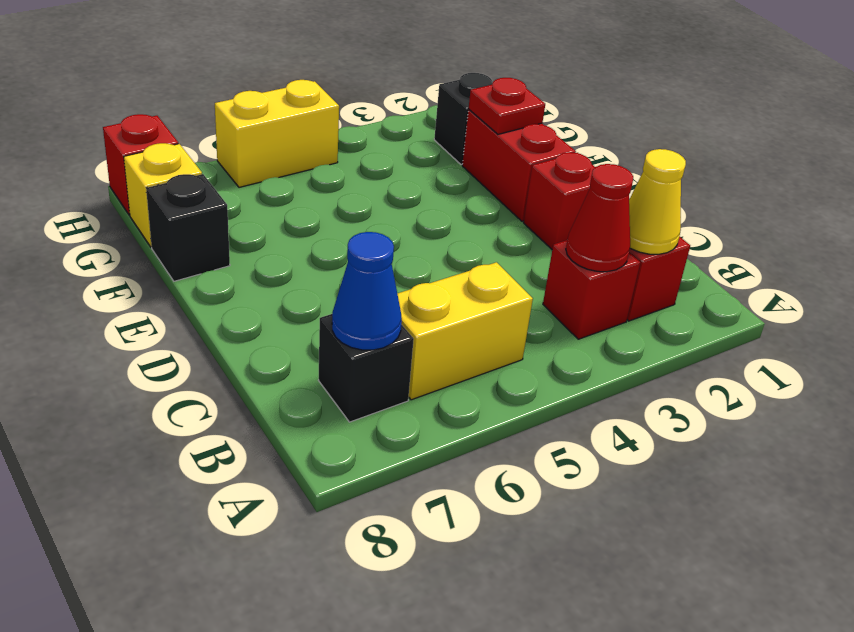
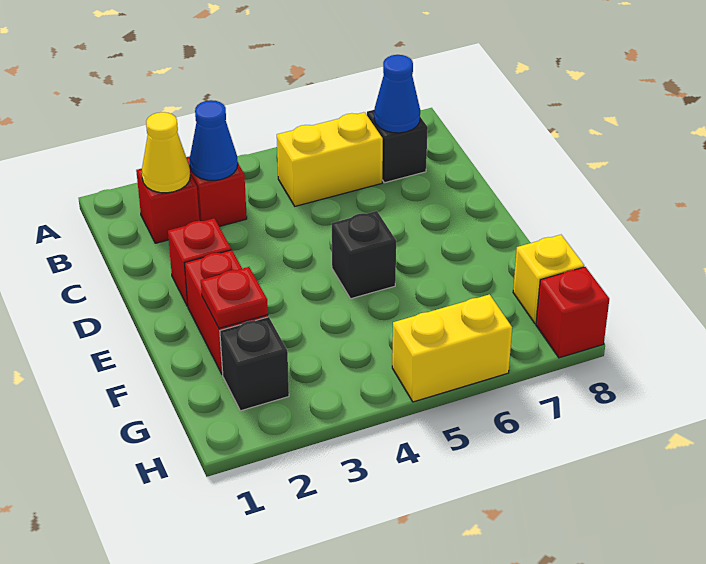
red cone B3 level 2 -> blue cone B3 level 2
black brick F8 level 1 -> black brick E5 level 1

